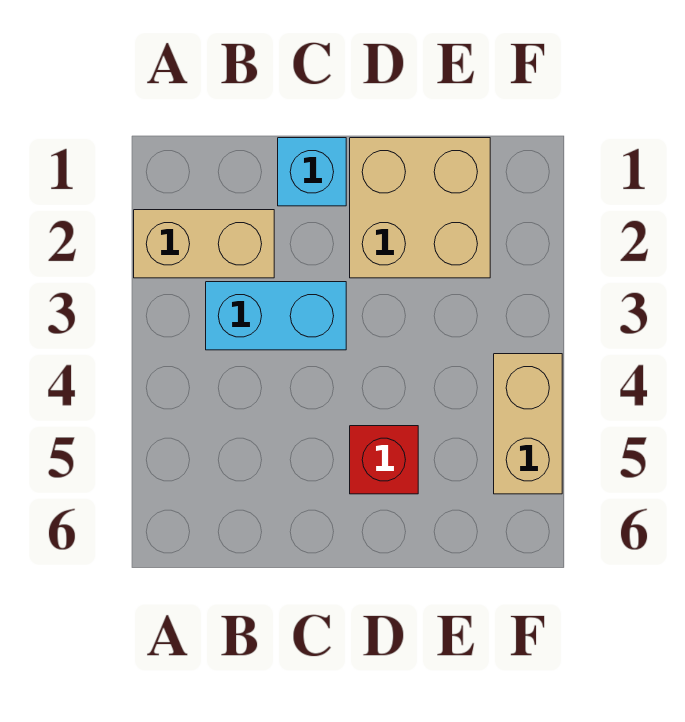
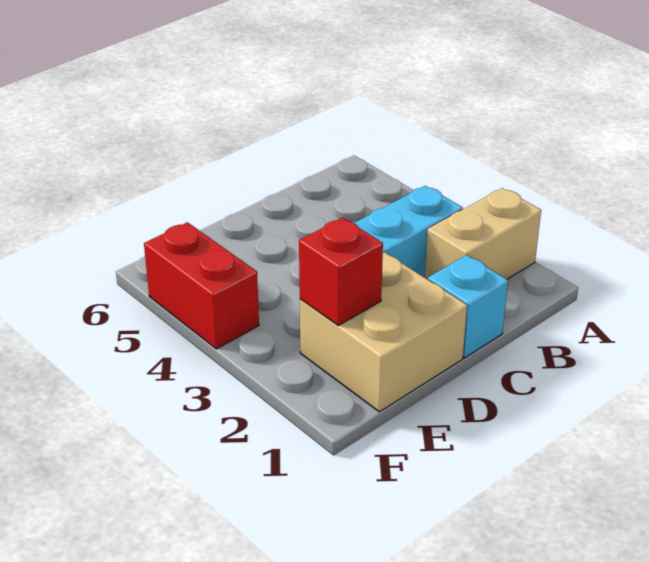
red brick D5 level 1 -> red brick E2 level 2
tan brick F4:F5 level 1 -> red brick F4:F5 level 1

